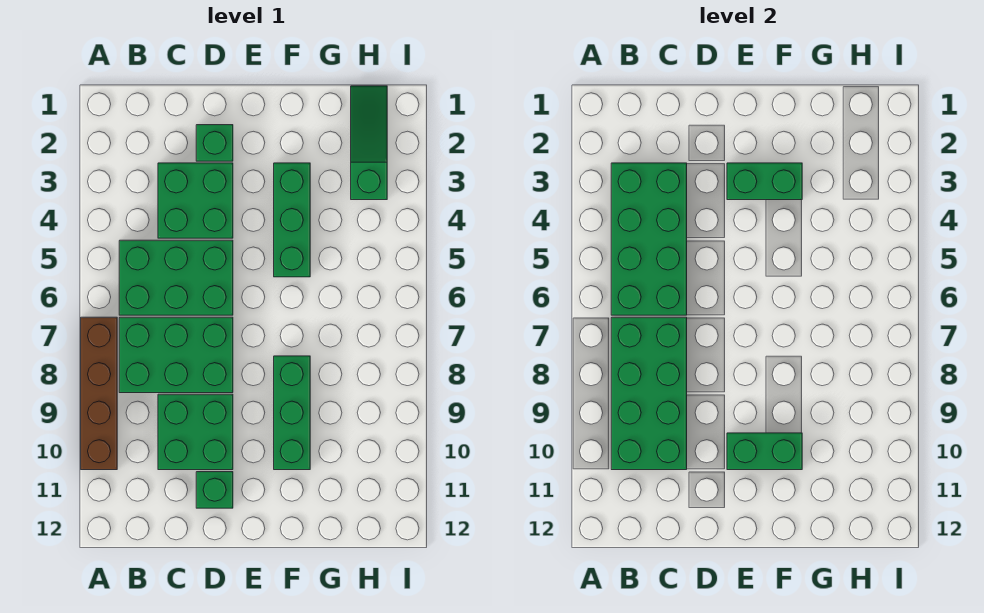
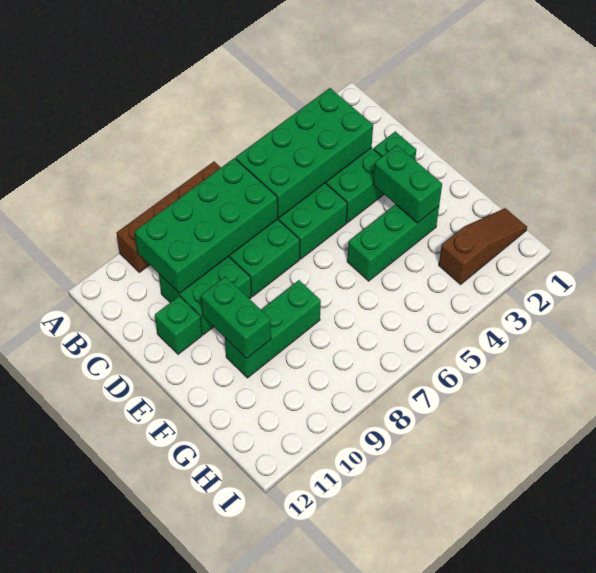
green slope H1:H3 level 1 top 3 -> brown slope H1:H3 level 1 top 3

